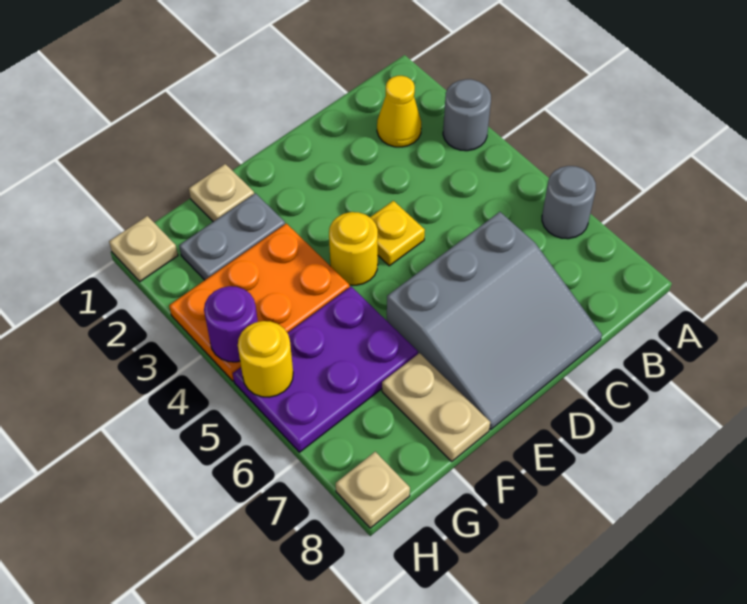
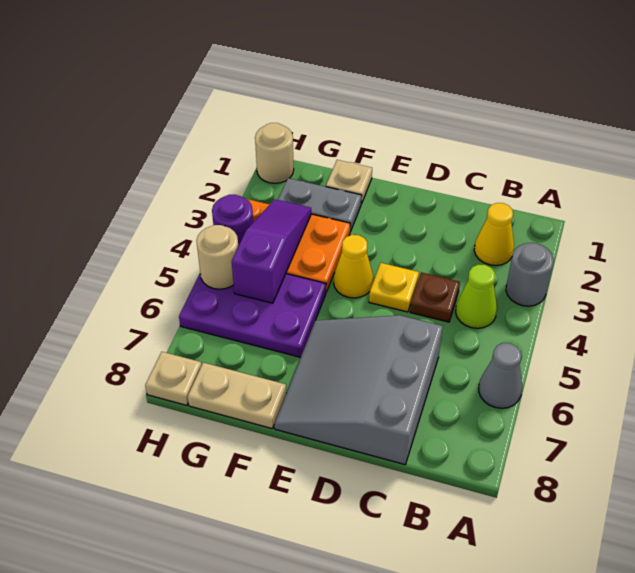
grey round brick A6 level 1 -> grey cone A6 level 1
none -> lime cone B4 level 1
none -> brown plate C4 level 1
grey slope C6:E8 level 1 top 6 -> grey slope C6:E8 level 1 top C
yellow round brick E4 level 1 -> yellow cone E4 level 1
tan plate F7:F8 level 1 -> tan plate F8:G8 level 1
none -> purple slope G3:G5 level 2 top 5
tan plate H1 level 1 -> tan round brick H1 level 1
yellow round brick H5 level 2 -> tan round brick H5 level 2

